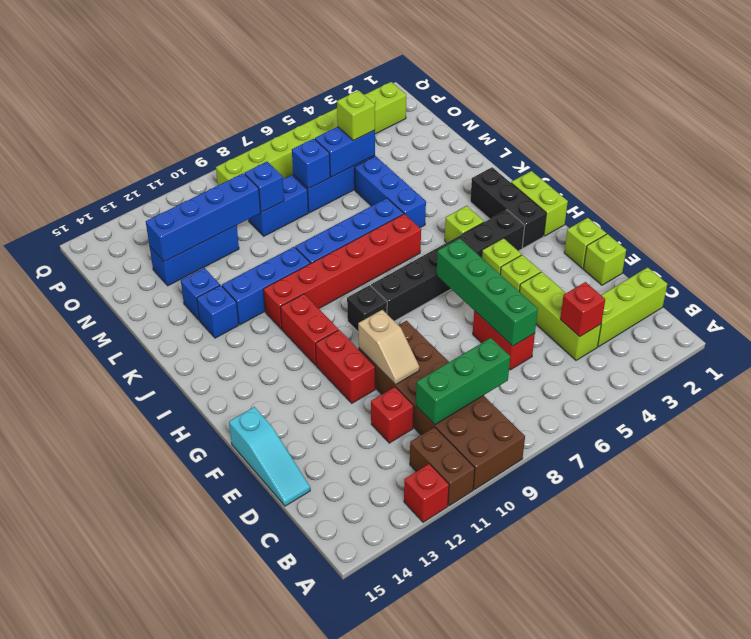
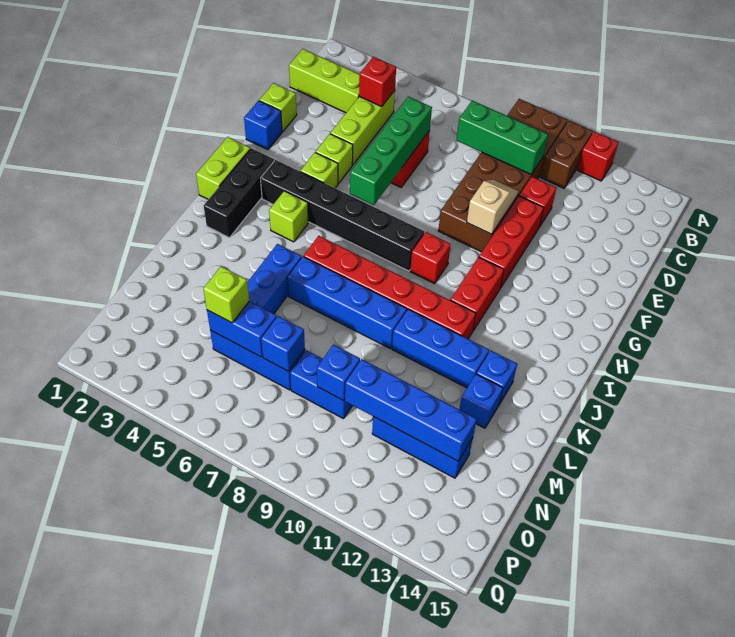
cyan slope D15:F15 level 1 top F -> none
lime brick F1 level 1 -> blue brick F1 level 1
red brick F11:G11 level 1 -> red brick E11:G11 level 1
black brick H9 level 1 -> red brick H9 level 1
lime brick P2:P9 level 1 -> none

